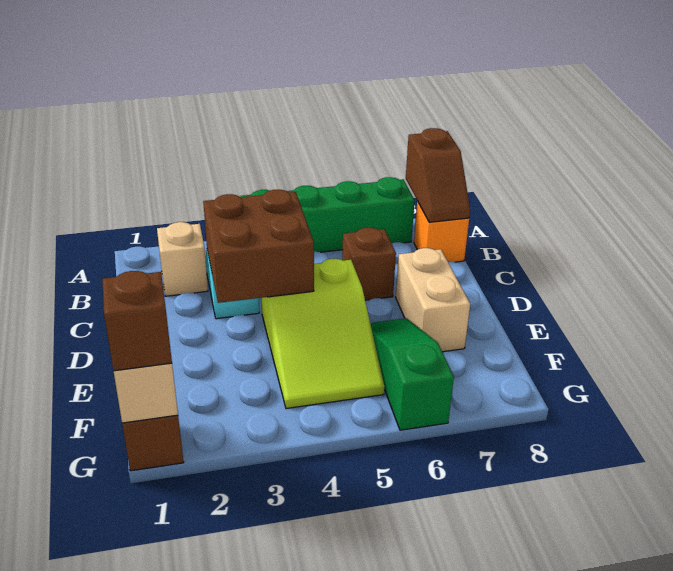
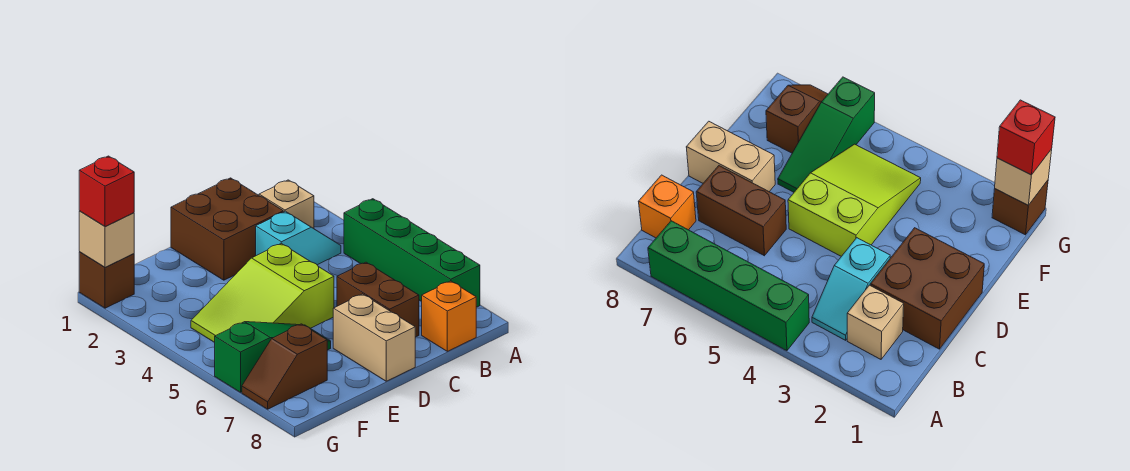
brown slope A8:B8 level 2 top A -> brown slope F7:G7 level 1 top F
brown brick C3:D4 level 2 -> brown brick C1:D2 level 1
brown brick C6 level 1 -> brown brick C6:C7 level 1
tan brick D7:E7 level 1 -> tan brick D7:D8 level 1
brown brick G1 level 3 -> red brick G1 level 3

